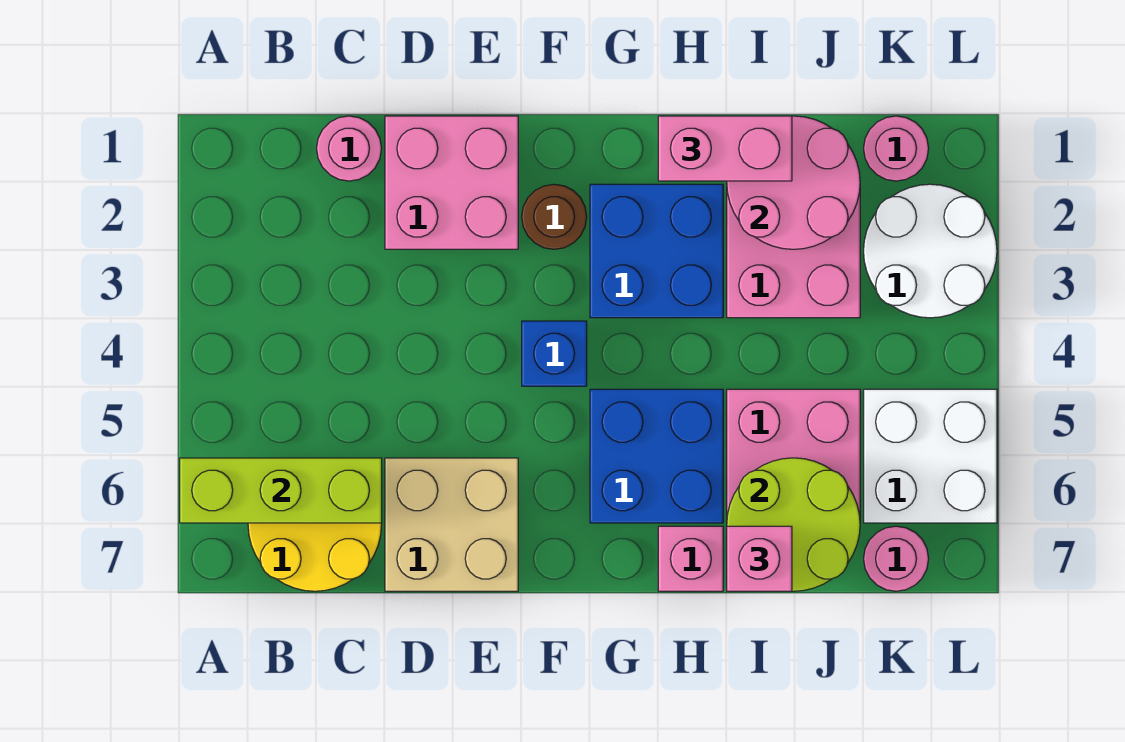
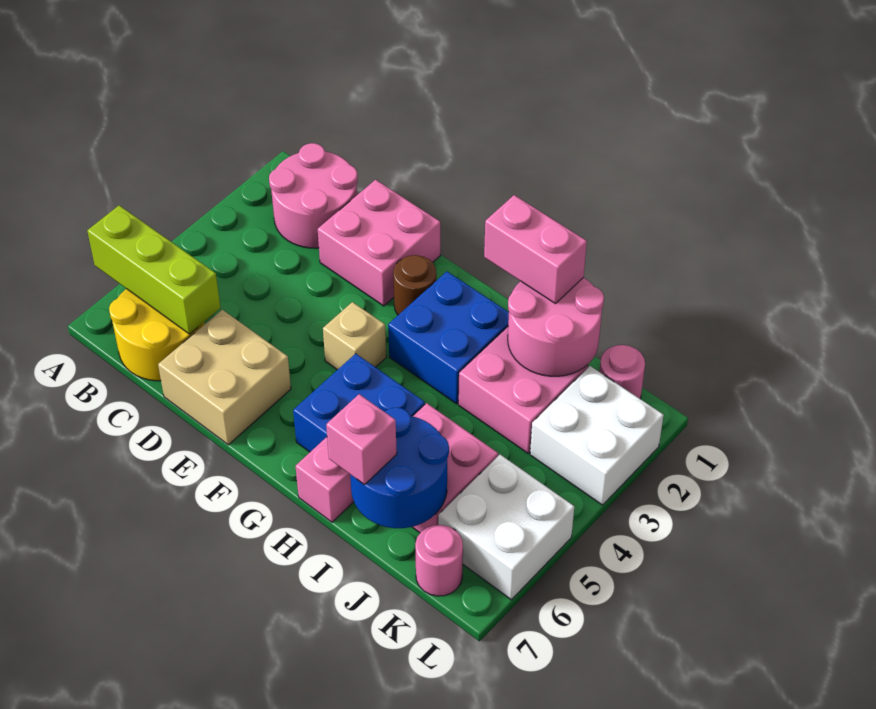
pink round brick C1 level 1 -> pink round brick B1:C2 level 1
blue brick F4 level 1 -> tan brick F4 level 1
lime round brick I6:J7 level 2 -> blue round brick I6:J7 level 2
white round brick K2:L3 level 1 -> white brick K2:L3 level 1

